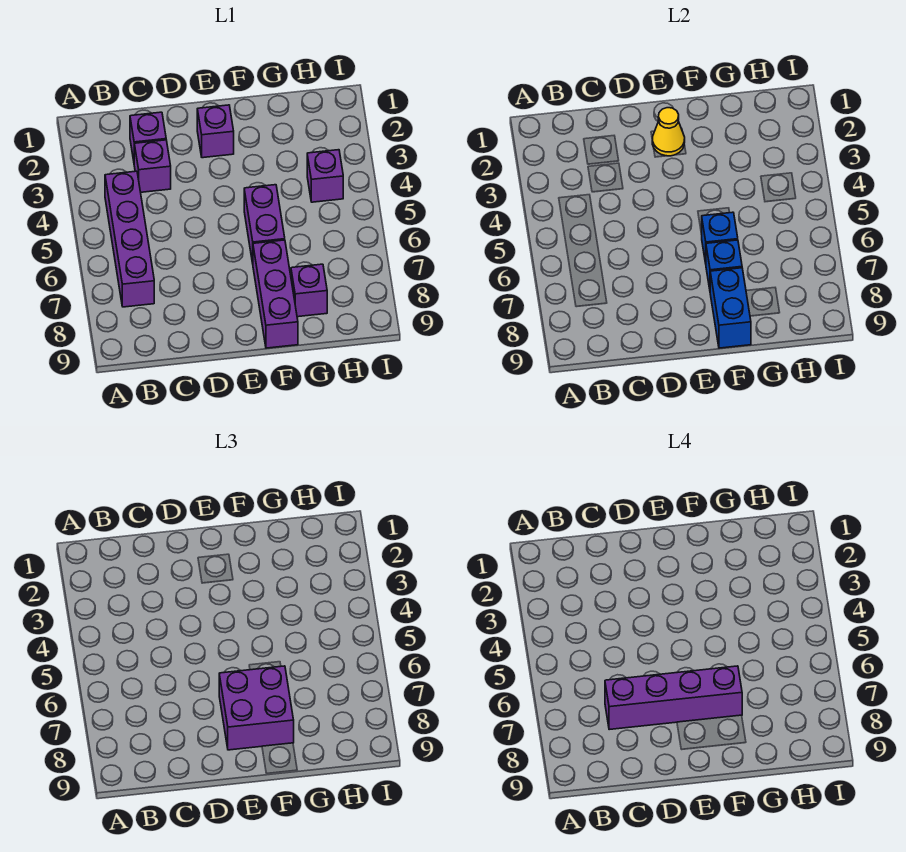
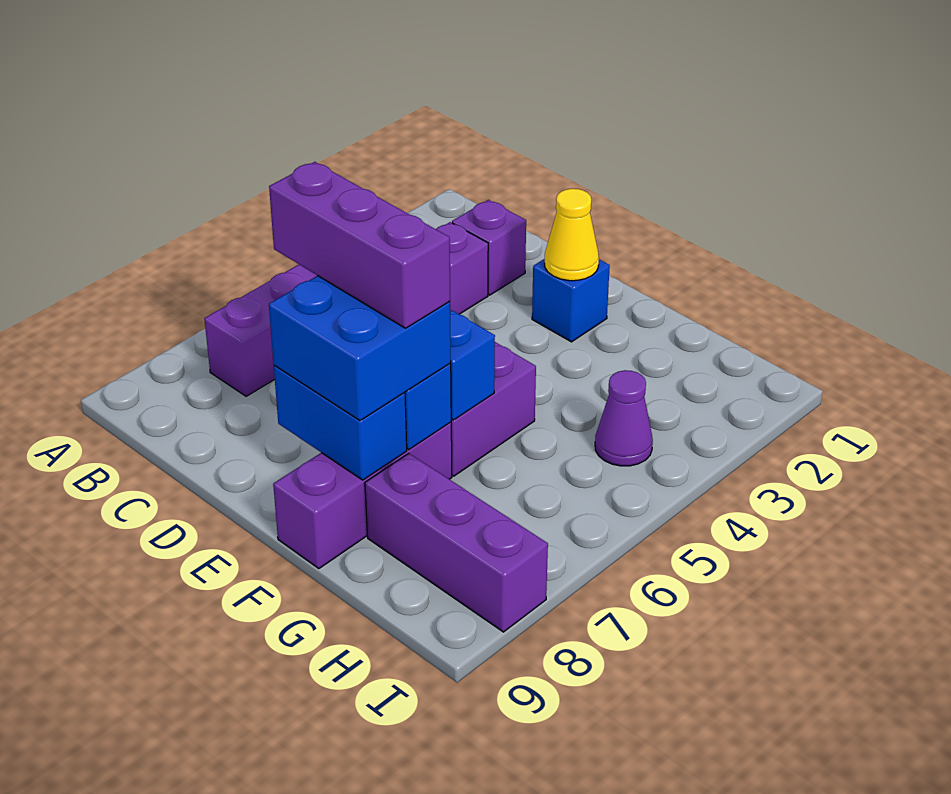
purple brick C7:F7 level 4 -> purple brick D7:F7 level 4
purple brick E2 level 1 -> blue brick E2 level 1
purple brick E7:F8 level 3 -> blue brick E7:F8 level 3
blue brick F8:F9 level 2 -> blue brick E8:F8 level 2
purple brick G8 level 1 -> purple brick G8:I8 level 1
purple brick H4 level 1 -> purple cone H4 level 1

